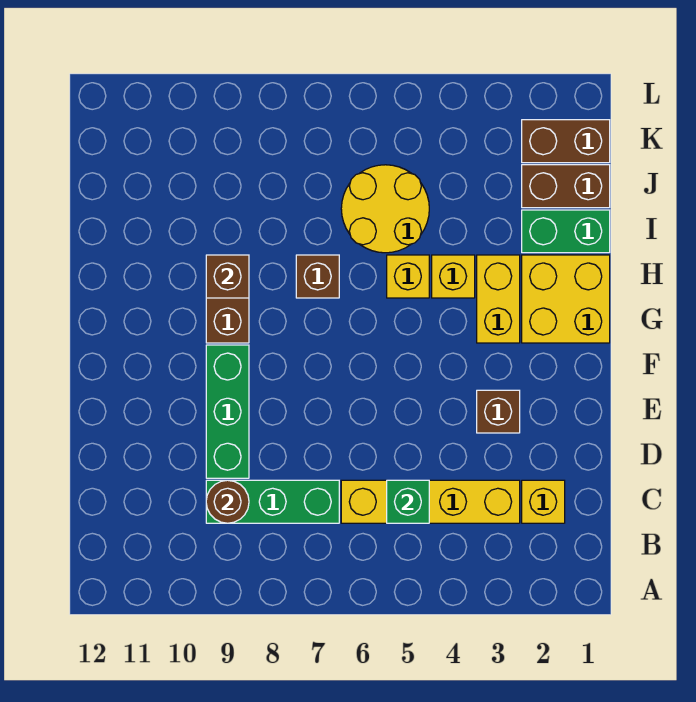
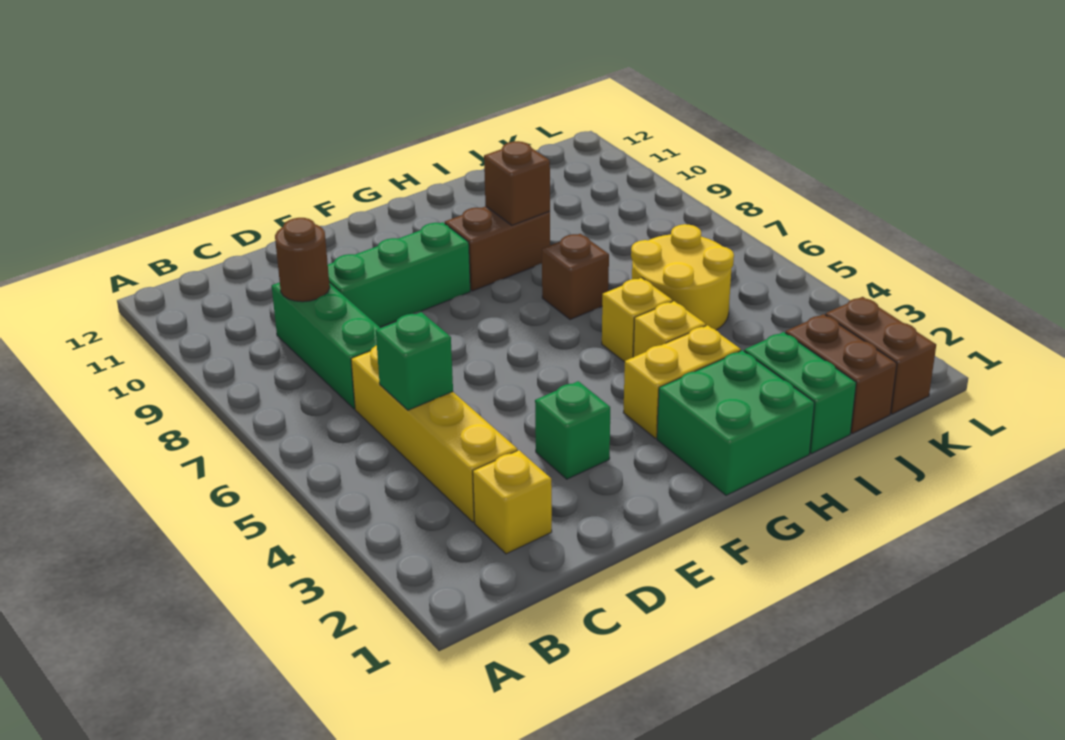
brown brick E3 level 1 -> green brick E3 level 1
yellow brick G1:H2 level 1 -> green brick G1:H2 level 1

